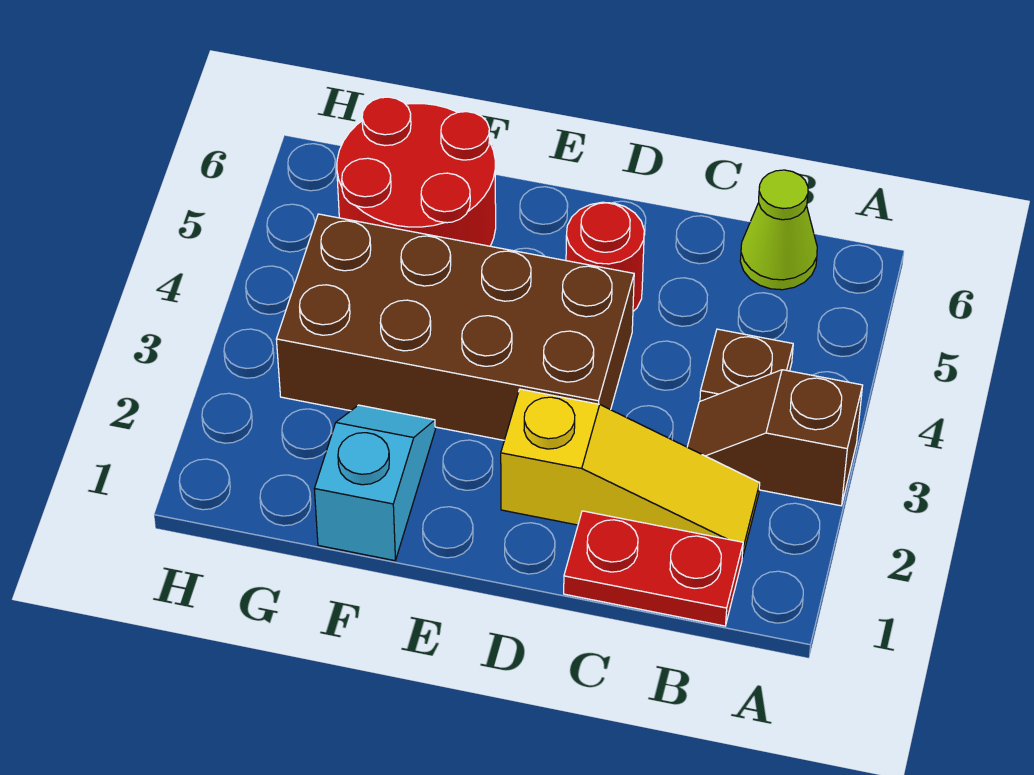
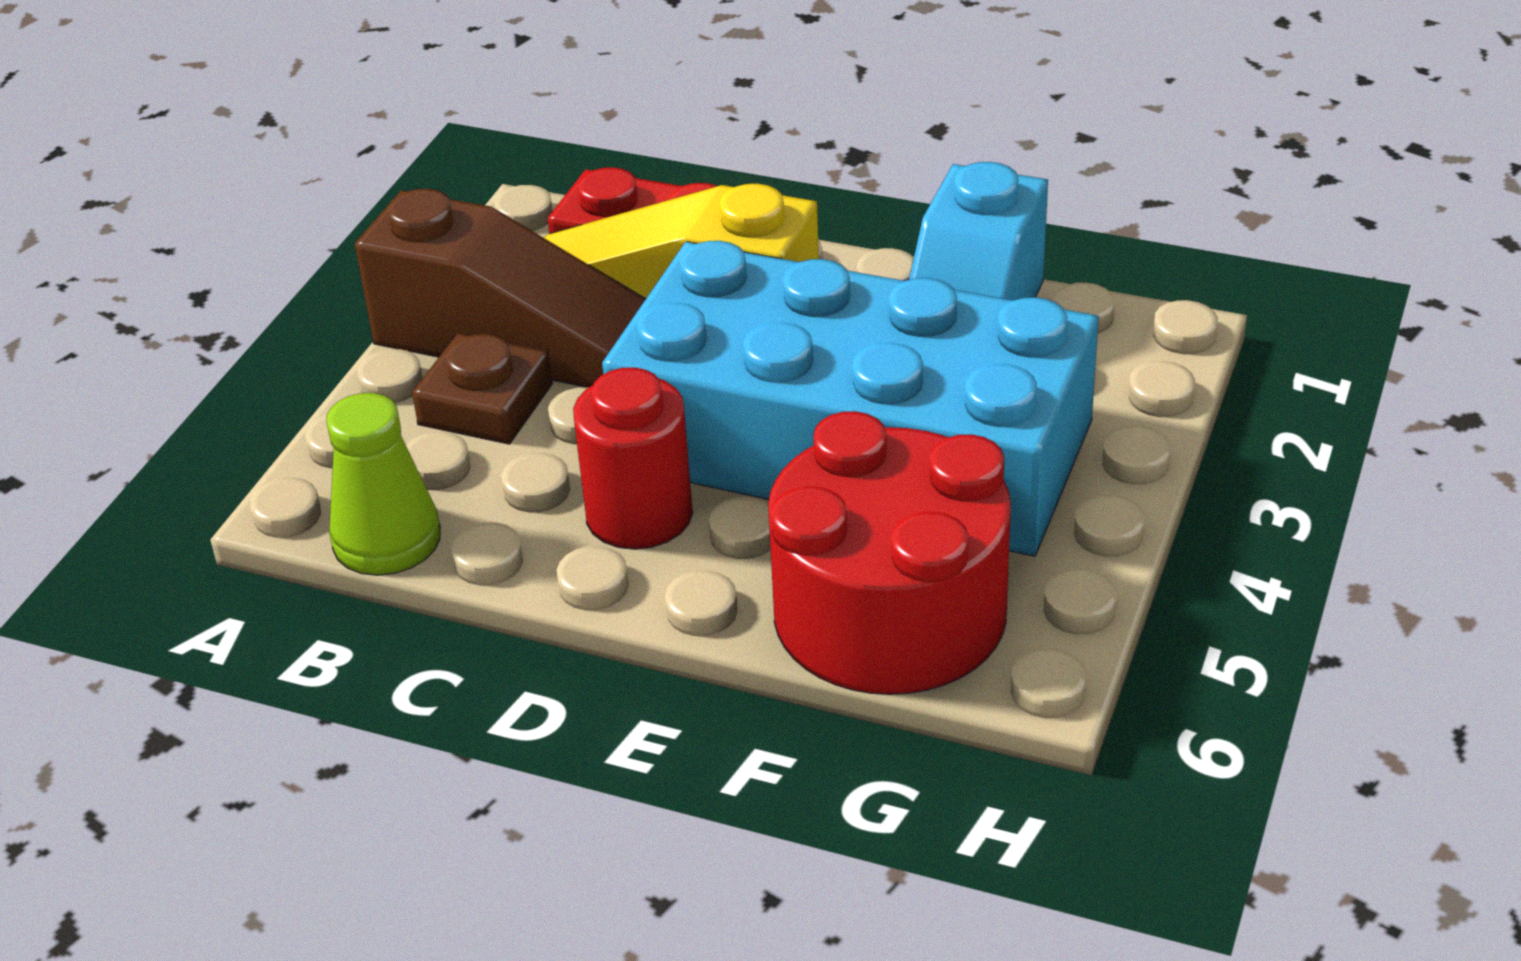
brown slope A3:B3 level 1 top A -> brown slope A3:C3 level 1 top A
brown brick D3:G4 level 1 -> cyan brick D3:G4 level 1

